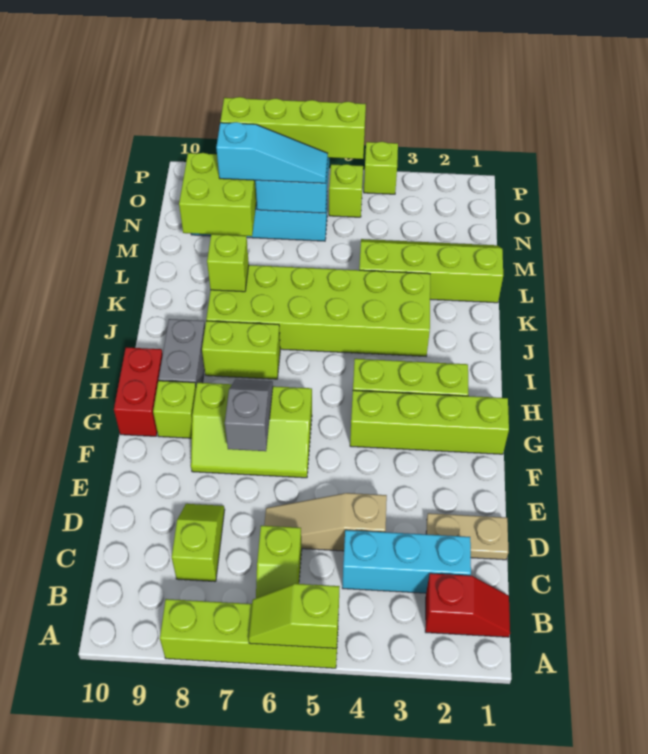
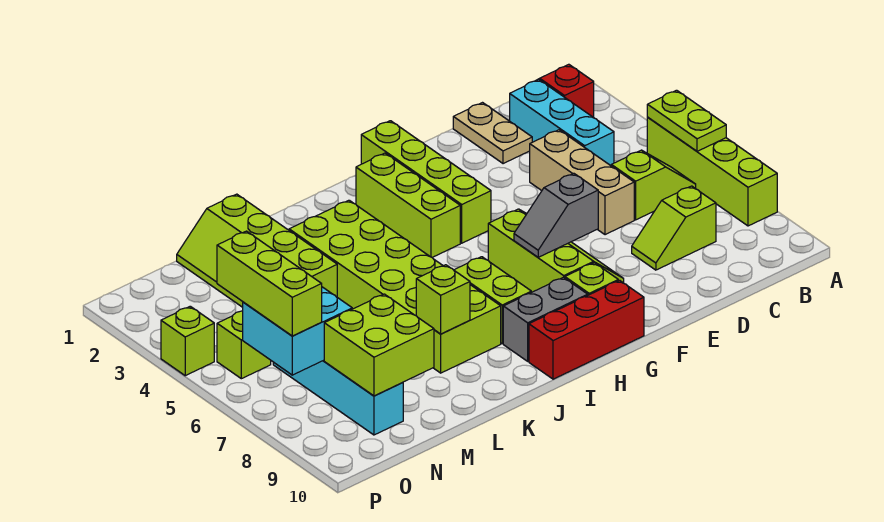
lime slope A5:A6 level 2 top 5 -> lime plate A5:A6 level 2
tan slope D4:D6 level 1 top 4 -> tan brick D4:D6 level 1
red brick G10:H10 level 1 -> red brick G10:I10 level 1
cyan slope N6:N8 level 3 top 8 -> none
lime brick O5:O8 level 3 -> lime brick O5:O7 level 3

